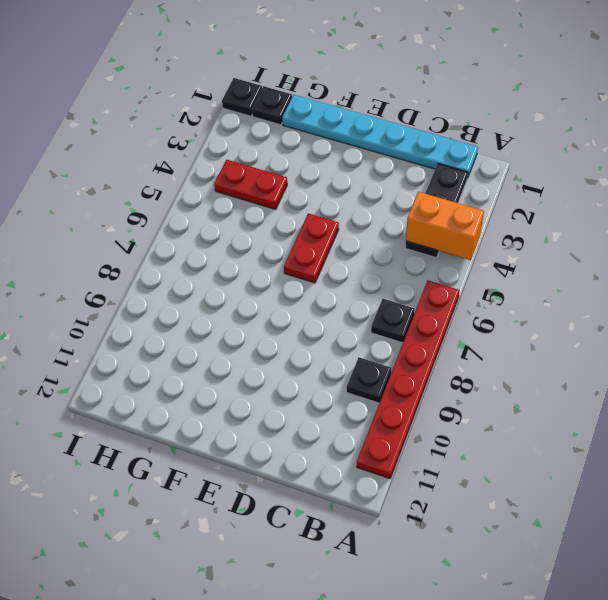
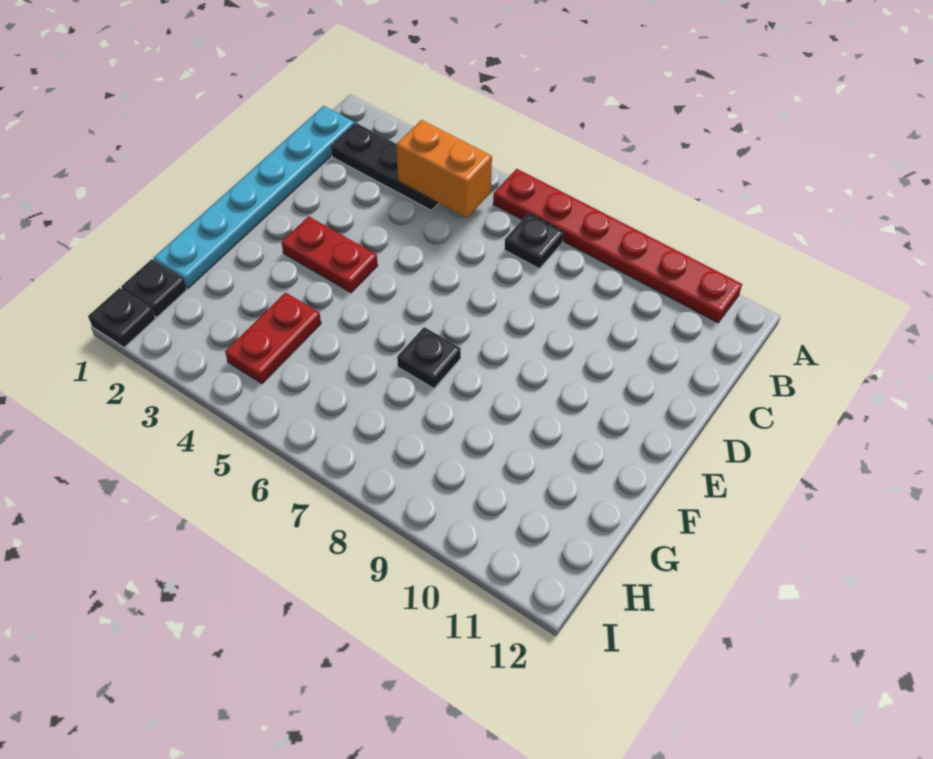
orange brick A4:B4 level 2 -> orange brick B4:B5 level 2
black plate B9 level 1 -> black plate F7 level 1
red plate E5:E6 level 1 -> red plate E3:E4 level 1

